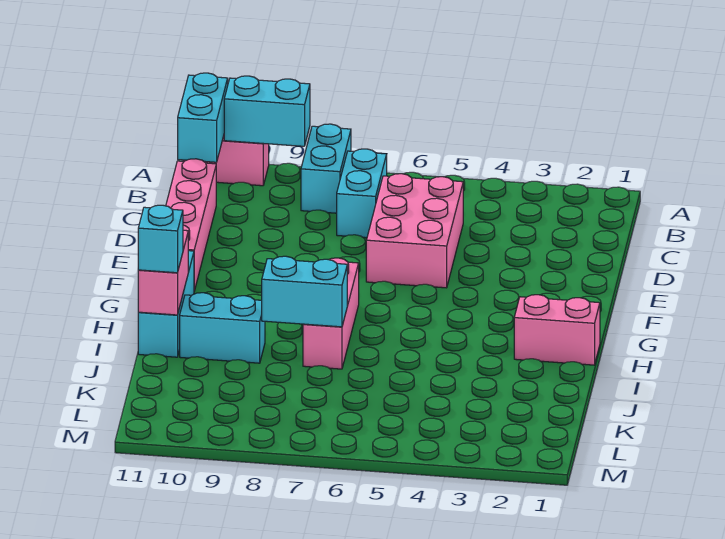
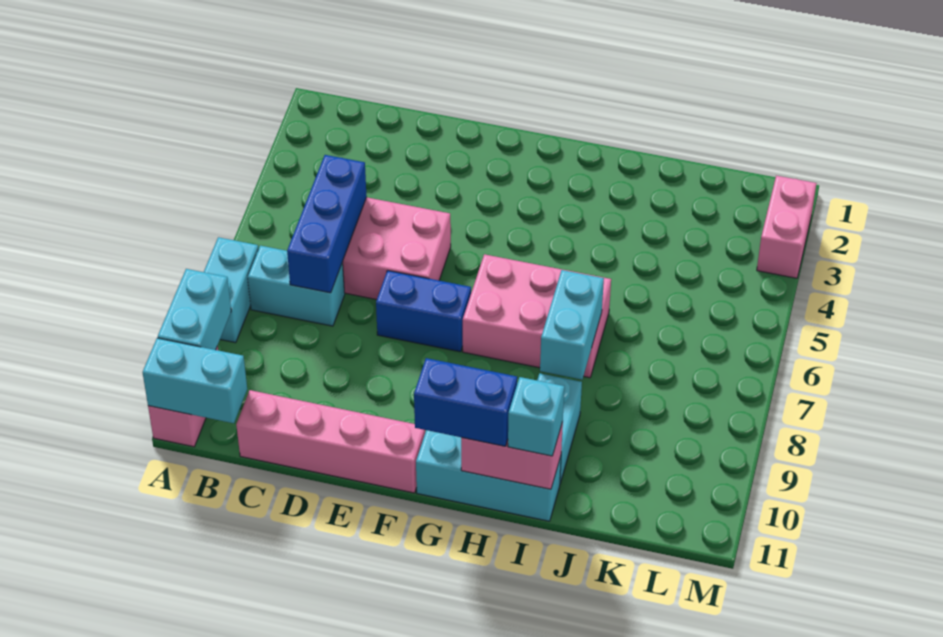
cyan brick A8:B8 level 1 -> cyan brick A7:A8 level 1
none -> blue brick C5:C7 level 2
none -> blue brick E7:F7 level 1
pink brick G7:I7 level 1 -> pink brick G6:I7 level 1
none -> blue brick G11:H11 level 3
pink brick H1:H2 level 1 -> pink brick M2:M3 level 1

